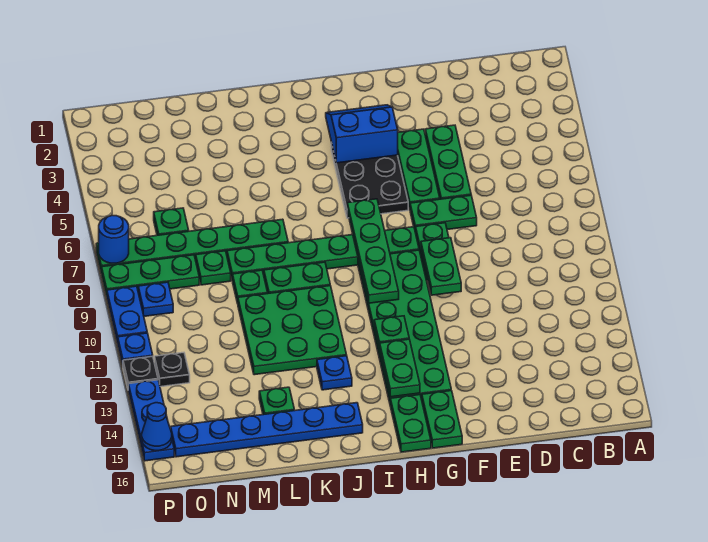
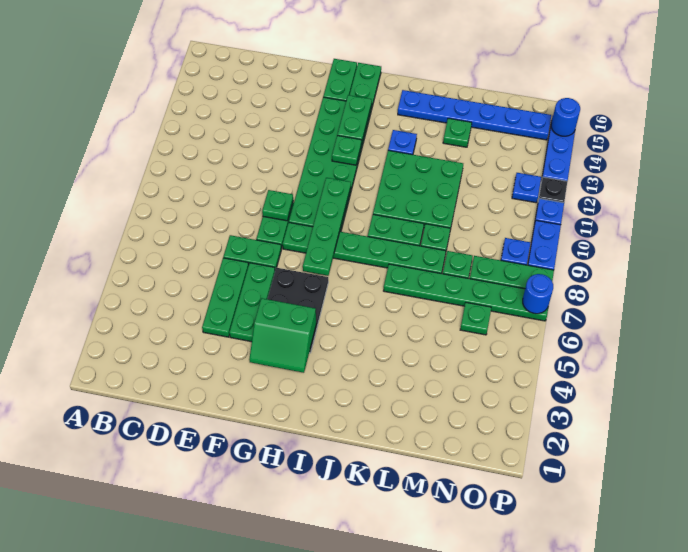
green plate F9:F10 level 2 -> green plate F9 level 2
blue slope G3:H4 level 2 top 4 -> green slope G3:H4 level 2 top 4
black plate O12 level 1 -> blue plate O12 level 1
blue cone P15 level 2 -> blue round brick P15 level 2

